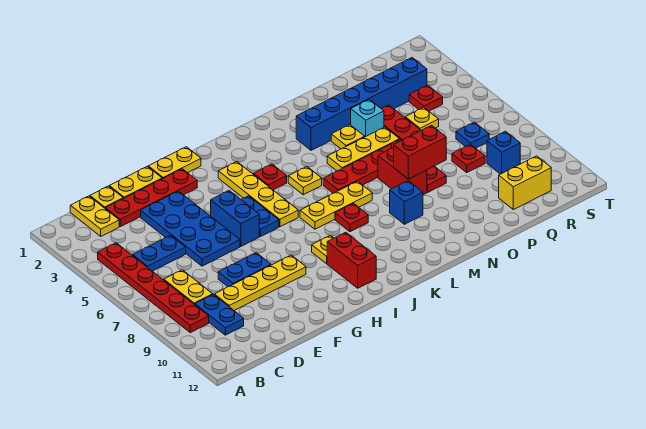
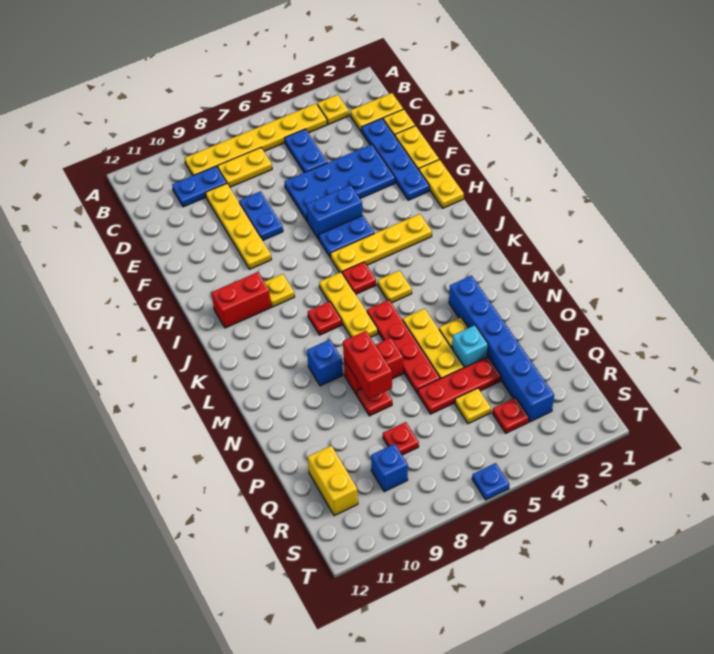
none -> yellow plate B3 level 1
red plate B4:B9 level 1 -> yellow plate B4:B9 level 1
red plate D2:G2 level 1 -> blue plate D2:G2 level 1
red plate J4 level 1 -> red plate J6 level 1
blue plate R7 level 1 -> blue plate T6 level 1

